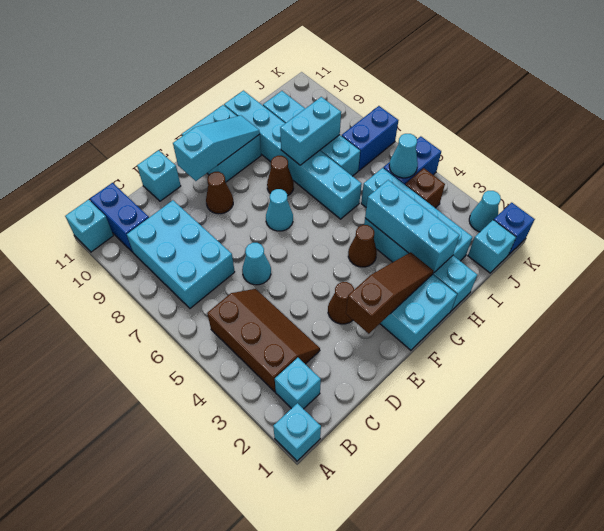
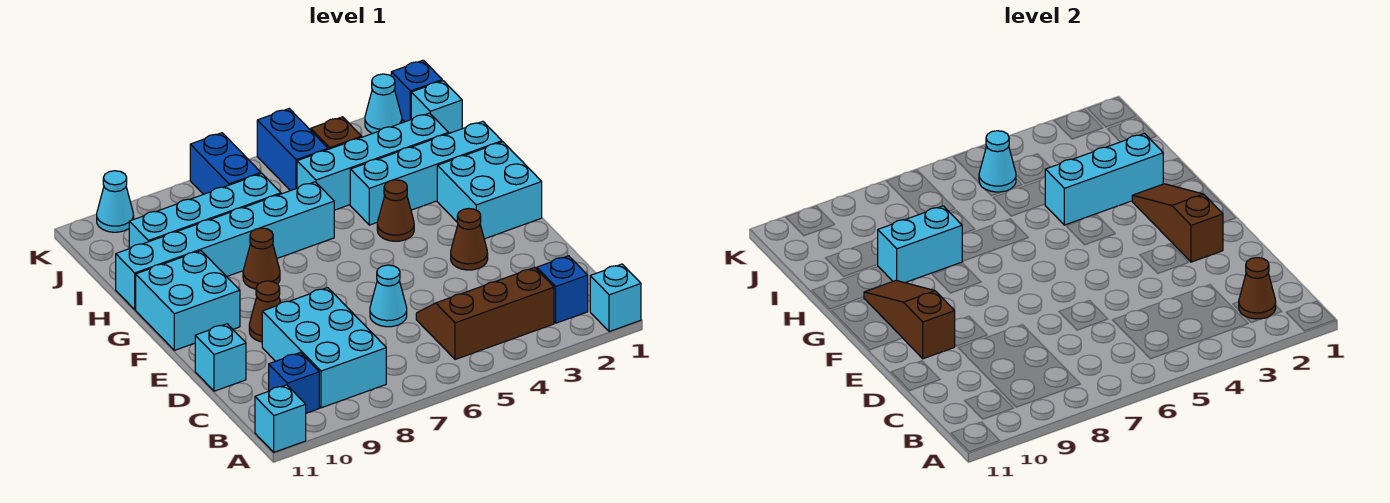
cyan brick B2 level 1 -> blue brick B2 level 1
none -> brown cone B2 level 2
cyan brick B7:C9 level 1 -> cyan brick B8:D9 level 1
blue brick B10:B11 level 1 -> blue brick B10 level 1
cyan slope E10:G10 level 2 top E -> brown slope E10:G10 level 2 top E
cyan cone F7 level 1 -> cyan cone K10 level 1
cyan brick H8:I8 level 2 -> cyan brick H8:H9 level 2

